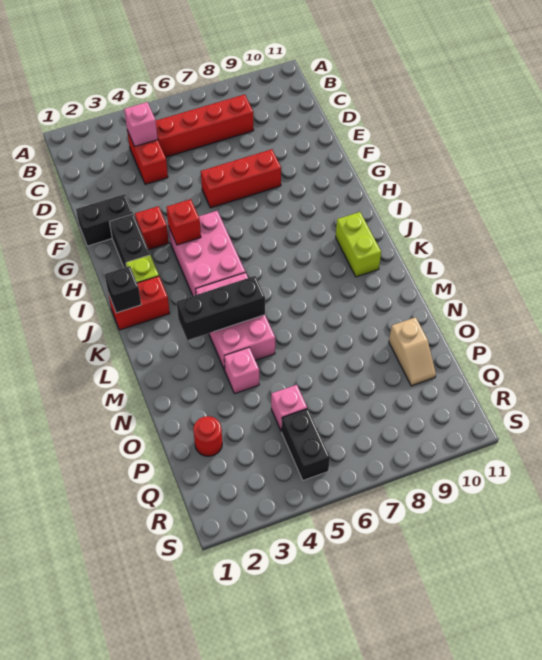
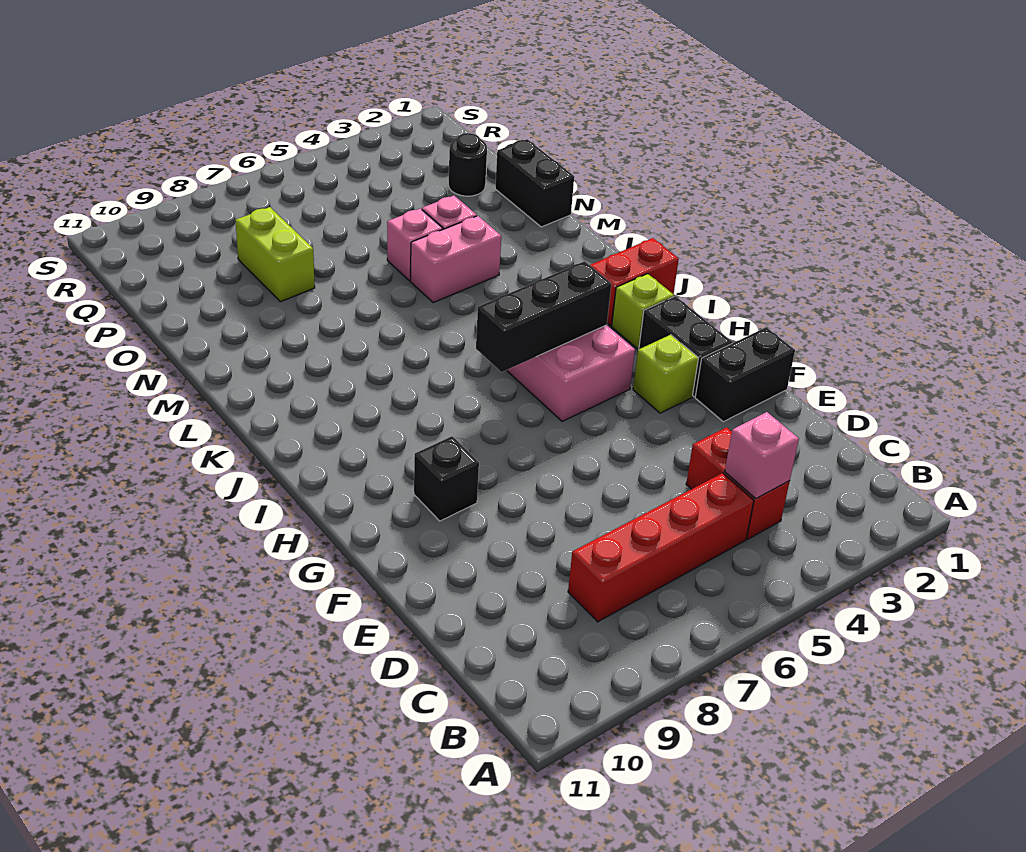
red brick F6:F8 level 1 -> none
red brick G3 level 1 -> lime brick G3 level 1
red brick H4 level 2 -> none
black brick J1 level 2 -> black brick G9 level 1
lime brick J10:K10 level 1 -> lime brick O8:P8 level 1
pink brick K4:M5 level 1 -> pink brick M4:M5 level 1
black brick L3:L5 level 2 -> black brick I4:I6 level 2
tan slope O10:P10 level 1 top O -> none
red round brick P2 level 1 -> black round brick P2 level 1
pink brick P5 level 1 -> pink brick N5 level 1
black brick Q5:R5 level 1 -> black brick N1:O1 level 1

